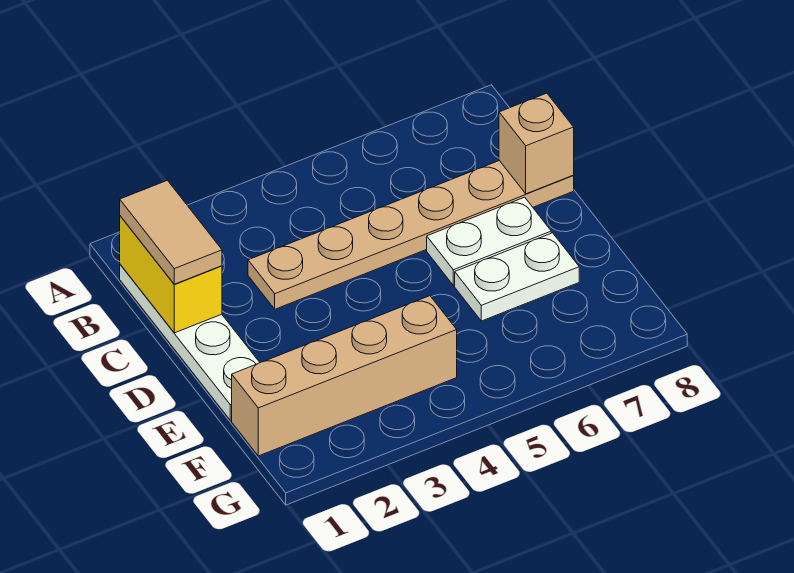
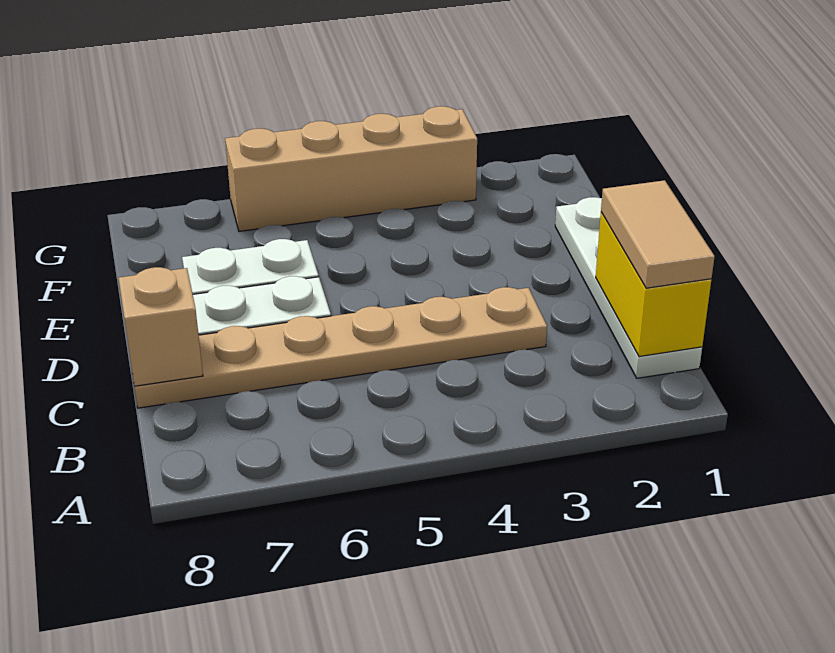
tan brick F1:F4 level 1 -> tan brick G3:G6 level 1

